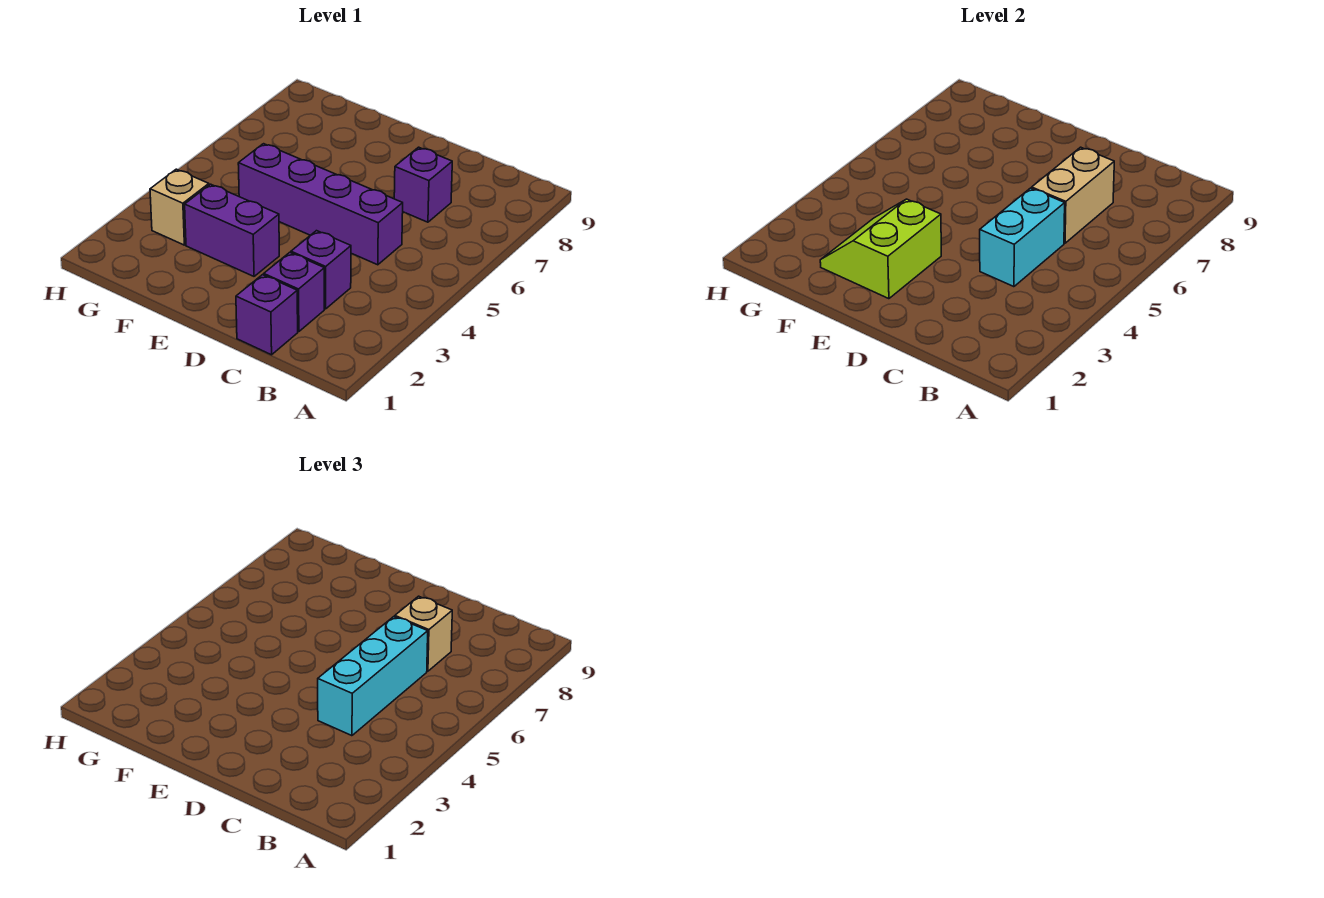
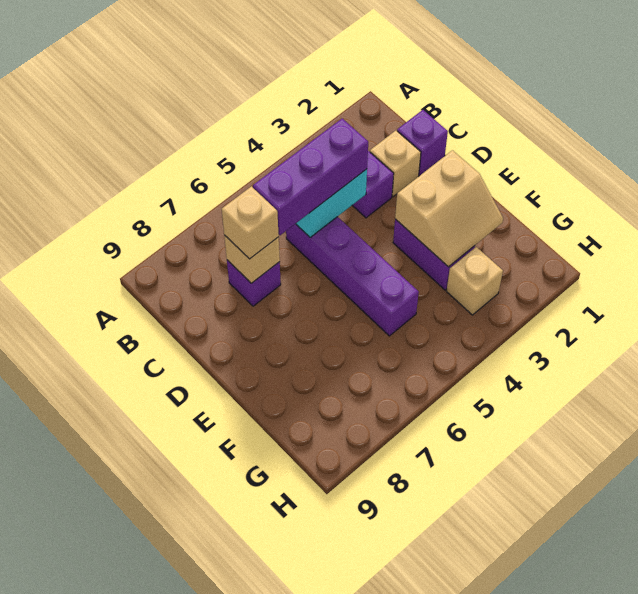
purple brick C2 level 1 -> tan brick C2 level 1
cyan brick C4:C6 level 3 -> purple brick C4:C6 level 3
tan brick C6:C7 level 2 -> tan brick C7 level 2
lime slope E2:F3 level 2 top E -> tan slope E2:F3 level 2 top E

